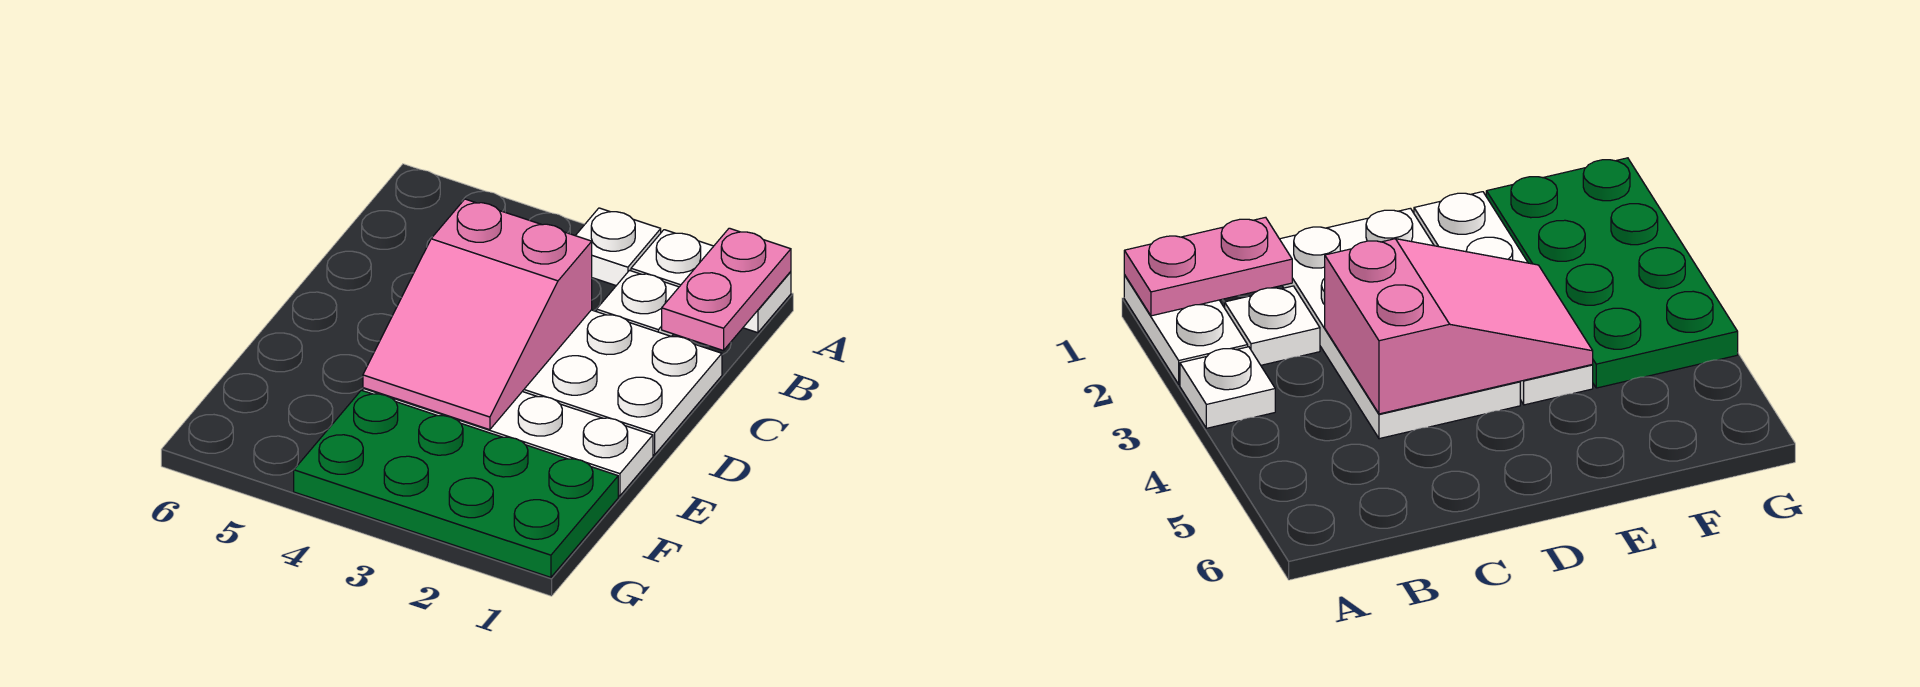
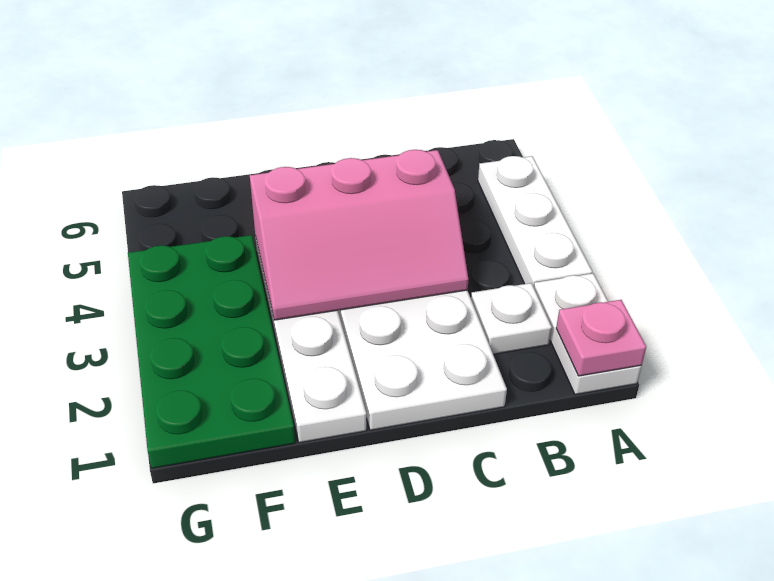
pink plate A1:B1 level 2 -> pink plate A1 level 2
white plate A3 level 1 -> white plate A3:A5 level 1
pink slope C3:E4 level 2 top C -> pink slope C3:E4 level 2 top 4

